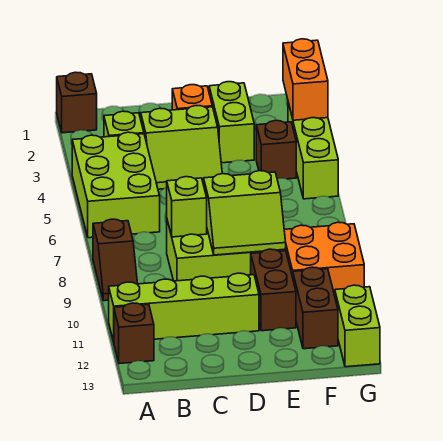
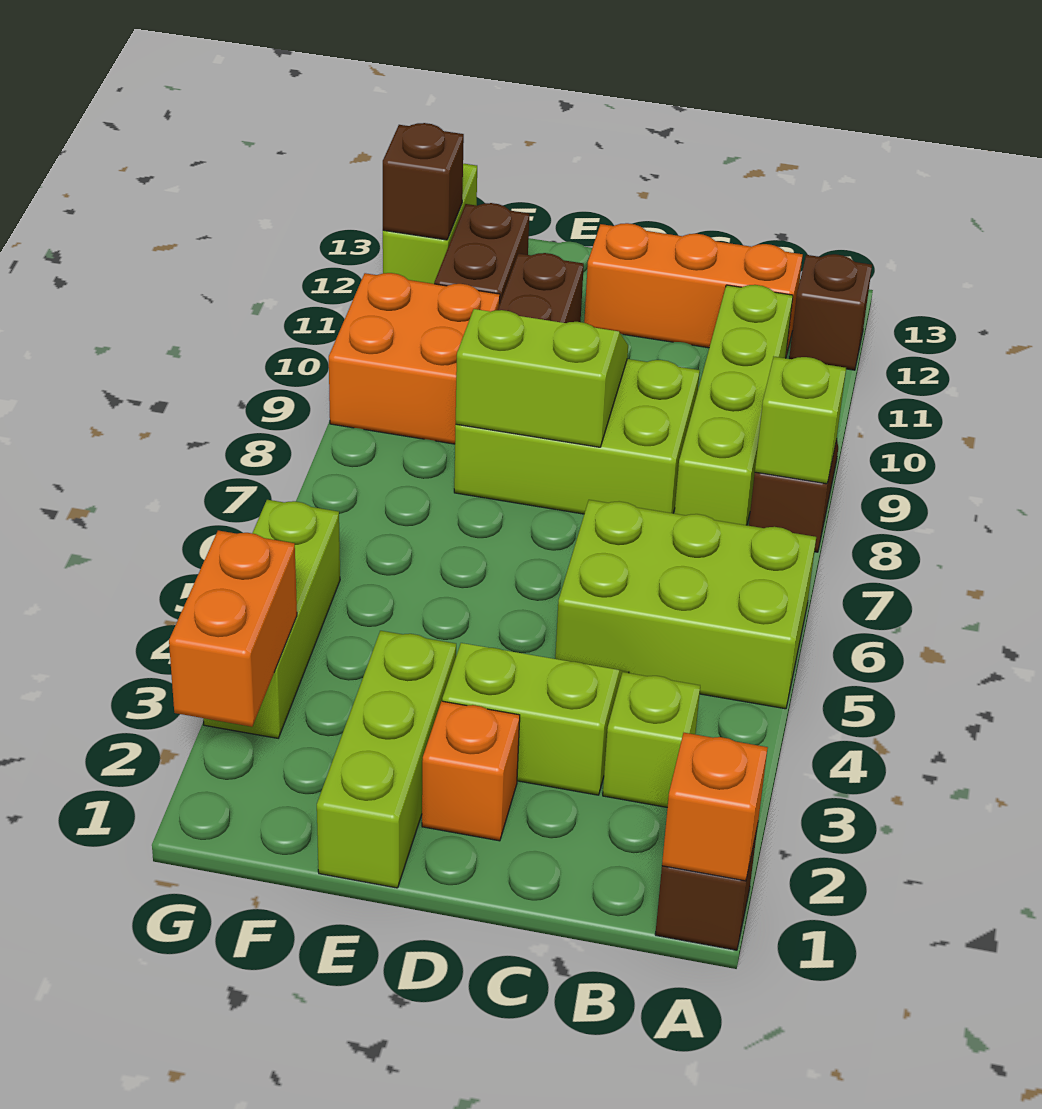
none -> orange brick A1 level 2
lime brick A4:B6 level 1 -> lime brick A5:C6 level 1
lime brick A11:D11 level 1 -> lime brick B8:B11 level 1
none -> orange brick B12:D12 level 1
lime brick C8 level 2 -> lime brick A8 level 2
lime brick E2:E3 level 1 -> lime brick E1:E3 level 1
brown brick F4 level 1 -> brown brick G12 level 2

